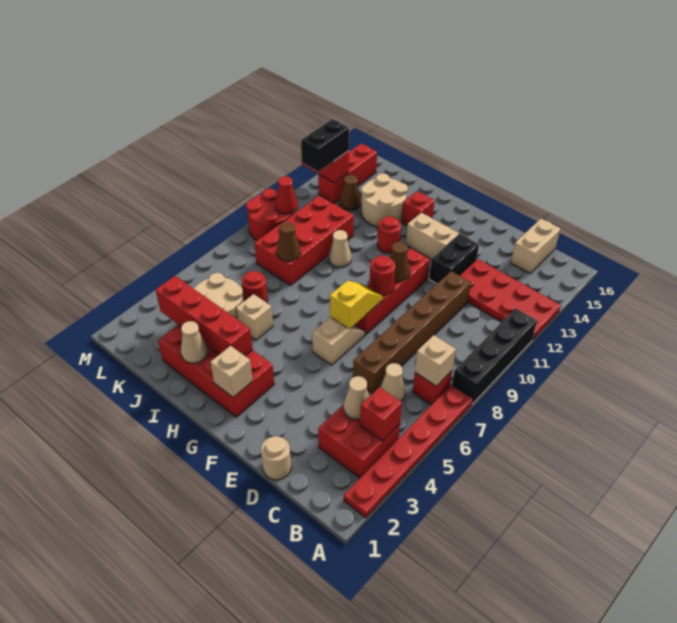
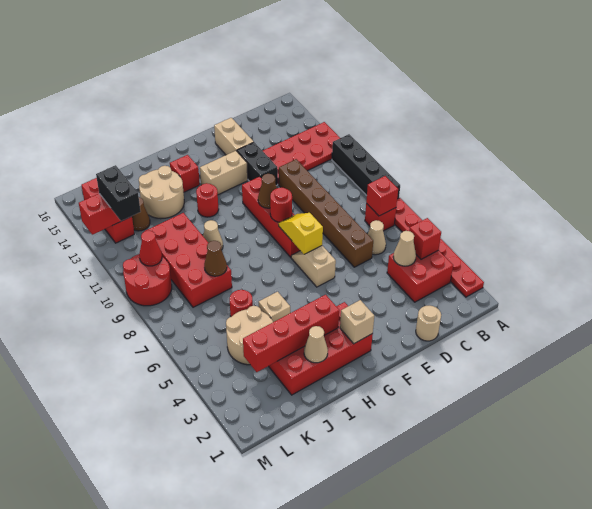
tan brick B7 level 2 -> red brick B7 level 2
tan brick C15:C16 level 1 -> tan brick E14:E15 level 1

